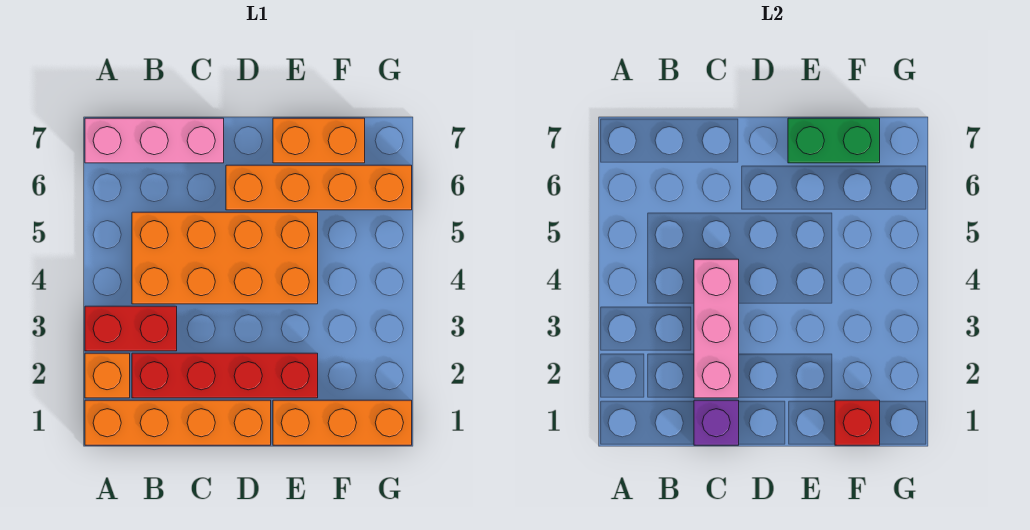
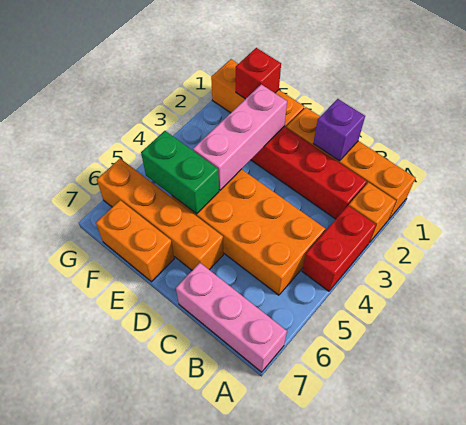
red brick A3:B3 level 1 -> red brick A3:A4 level 1
pink brick C2:C4 level 2 -> pink brick E2:E4 level 2
green brick E7:F7 level 2 -> green brick E5:F5 level 2

